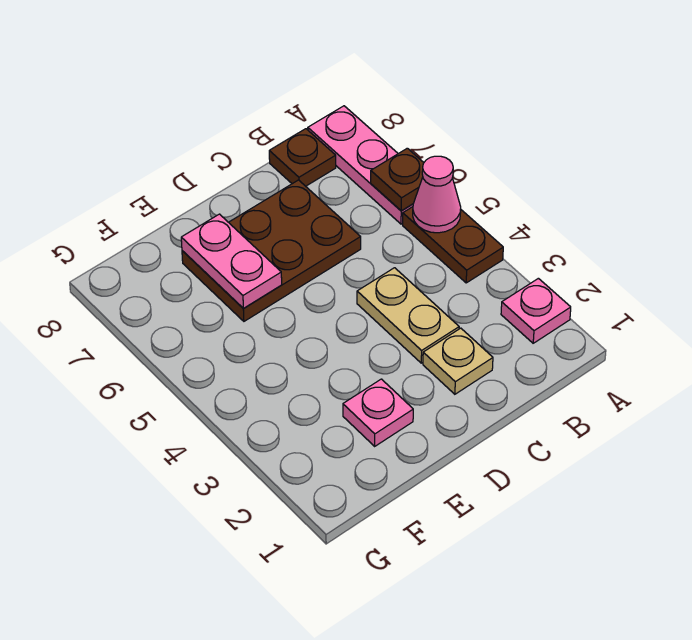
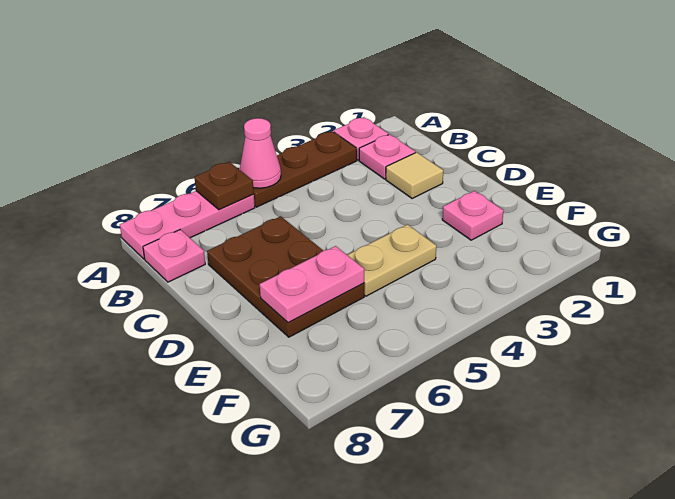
brown plate A4:A5 level 1 -> brown plate A3:A5 level 1
none -> pink plate B2 level 1
brown plate B8 level 1 -> pink plate B8 level 1
tan plate C2 level 1 -> tan tile C2 level 1
tan plate C3:C4 level 1 -> tan plate E4:E5 level 1

